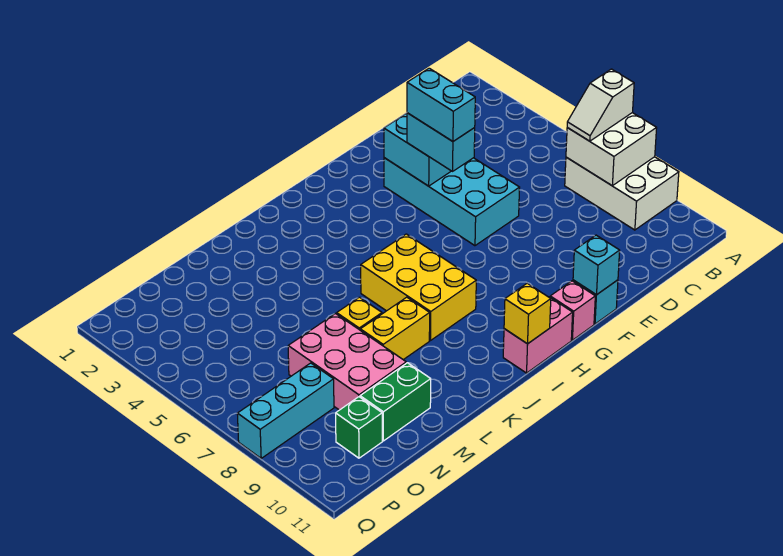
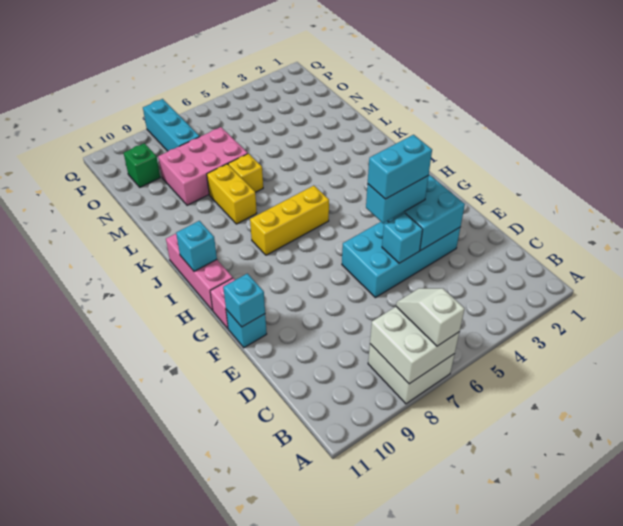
white brick A7:B9 level 1 -> white brick A7:B8 level 1
none -> cyan brick E5 level 2
pink brick H11:I11 level 1 -> pink brick H11:J11 level 1
yellow brick I6:J8 level 1 -> yellow brick I6:I8 level 1
yellow brick I11 level 2 -> cyan brick I11 level 2
green brick M10:N10 level 1 -> none

